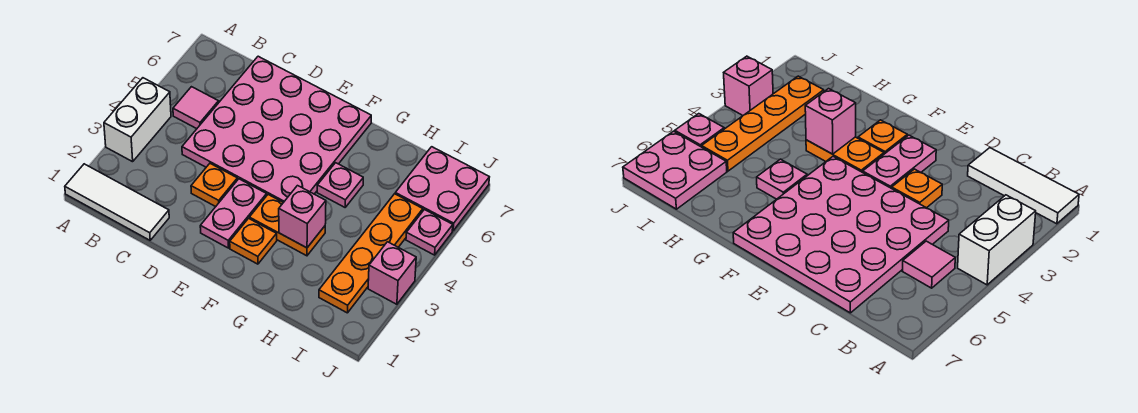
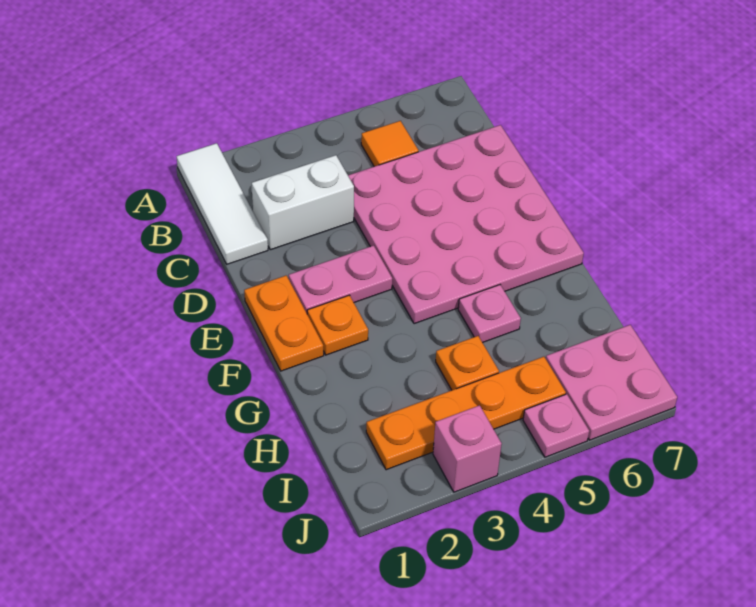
white brick A3:A4 level 1 -> white brick C2:C3 level 1
pink tile B5 level 1 -> orange tile B5 level 1
orange plate D3 level 1 -> orange plate H4 level 1
orange plate F3:G3 level 1 -> orange plate E1:F1 level 1
pink brick G3 level 2 -> none

